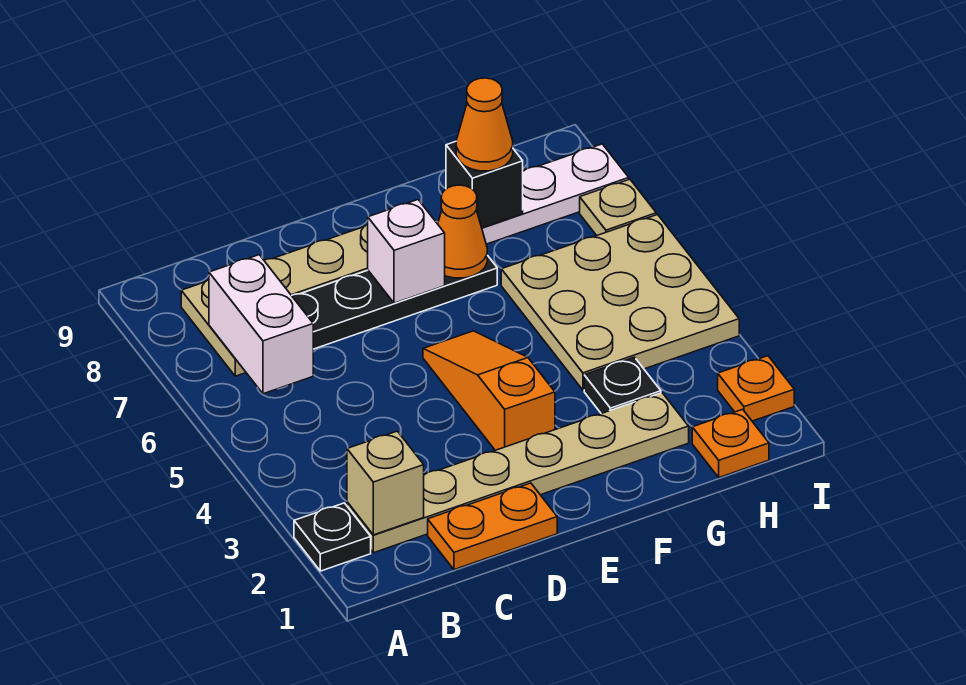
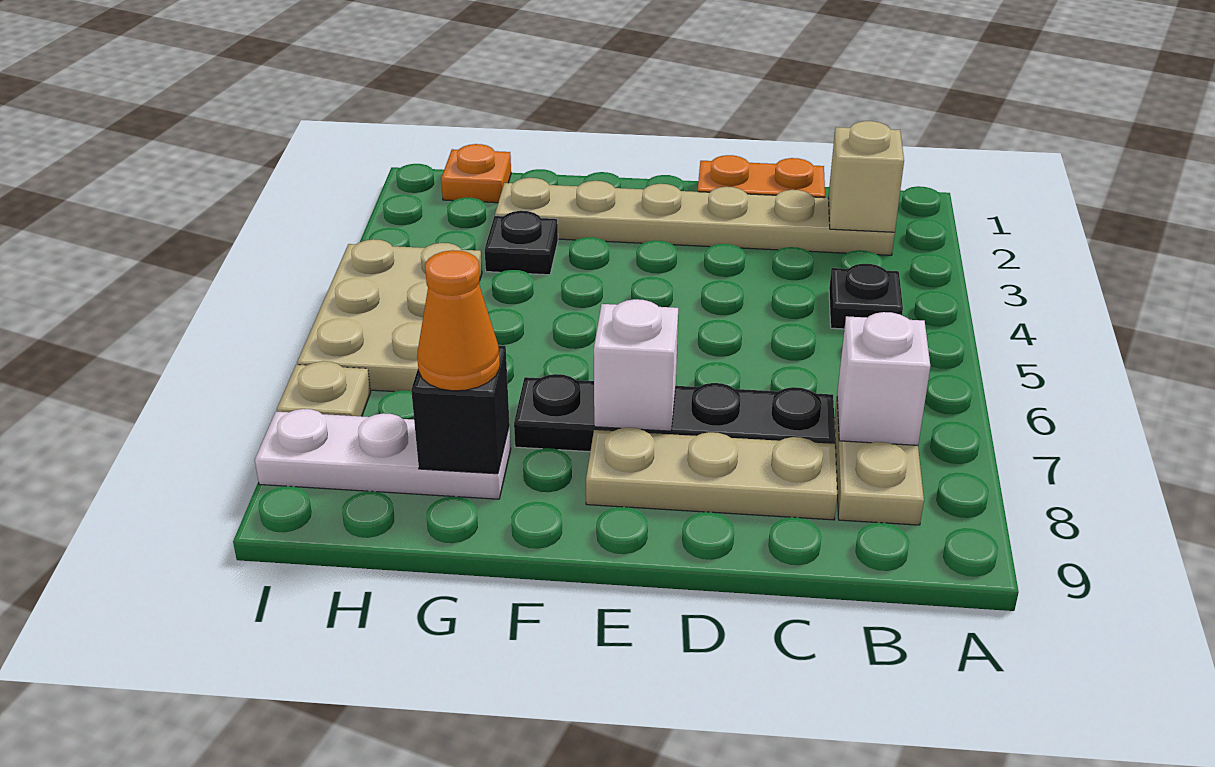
black plate A2 level 1 -> black plate B4 level 1
white brick B6:B7 level 2 -> white brick B7 level 2
orange slope E3:E5 level 1 top 3 -> none
orange cone F7 level 2 -> none
tan plate G4:I6 level 1 -> tan plate H4:I6 level 1
orange plate I2 level 1 -> none

